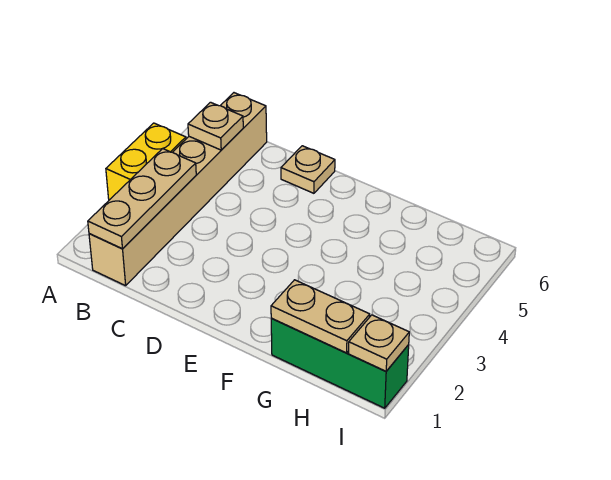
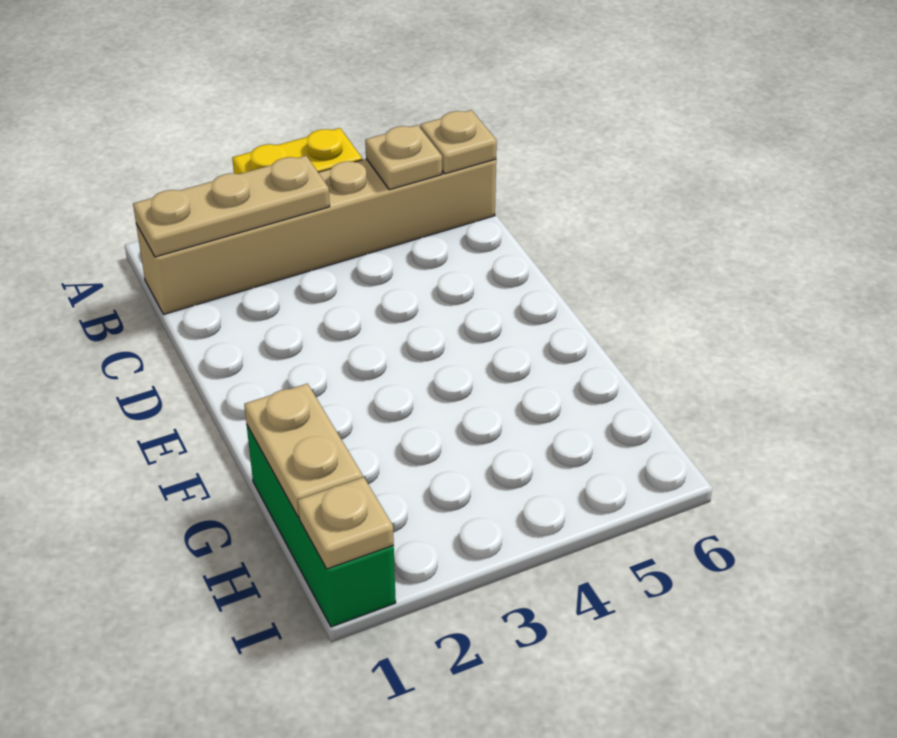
tan plate D6 level 1 -> tan plate B6 level 2

